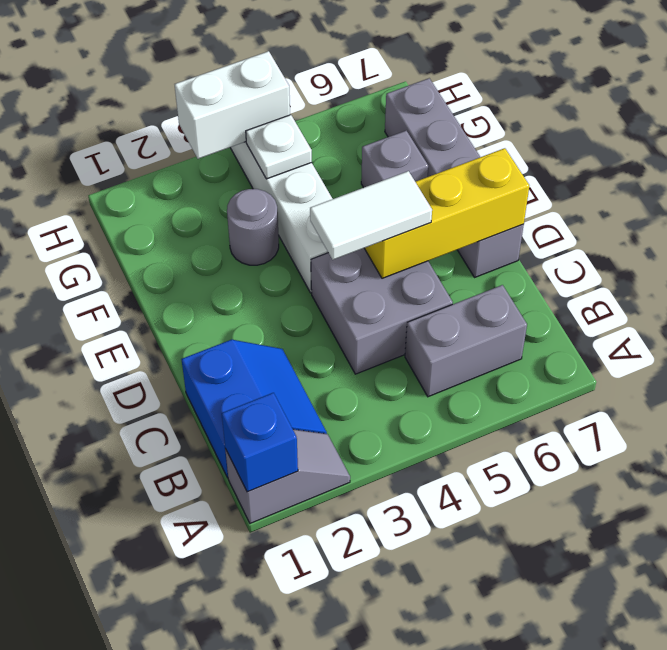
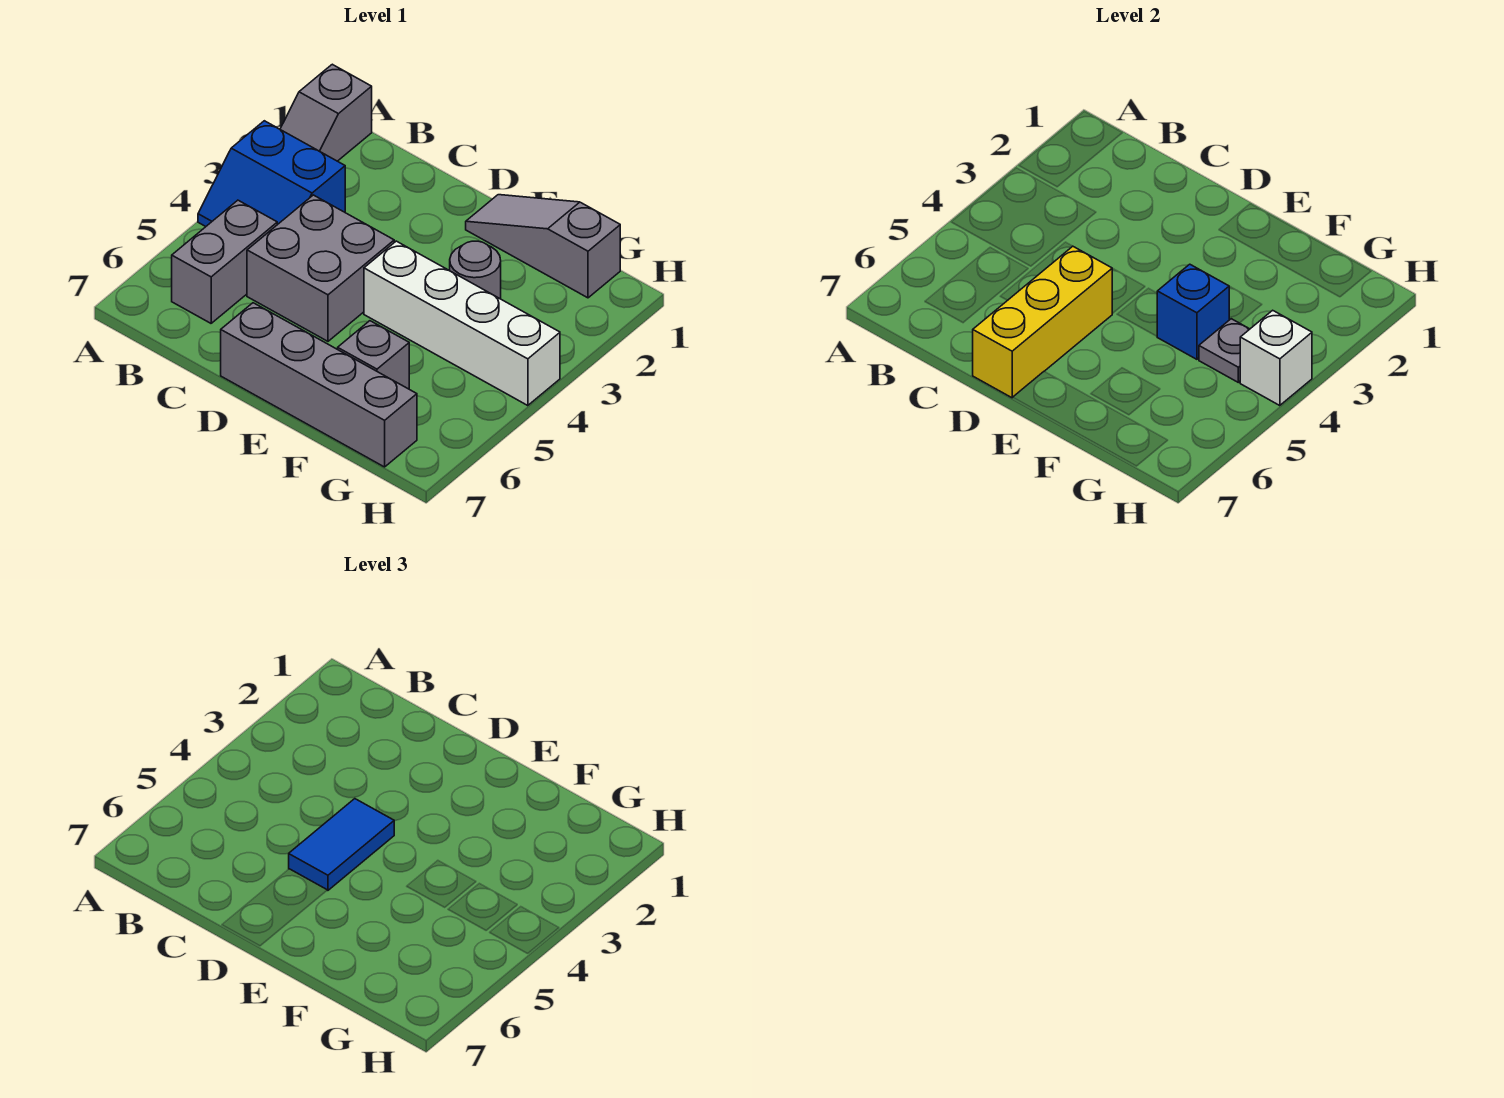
blue brick A1 level 2 -> blue brick F4 level 2
blue slope B1:C2 level 1 top 1 -> blue slope A3:B4 level 1 top 3
white tile D4:D5 level 3 -> blue tile D4:D5 level 3
none -> grey slope E1:G1 level 1 top G
white plate G4 level 2 -> grey plate G4 level 2
white brick H3:H4 level 2 -> white brick H4 level 2

